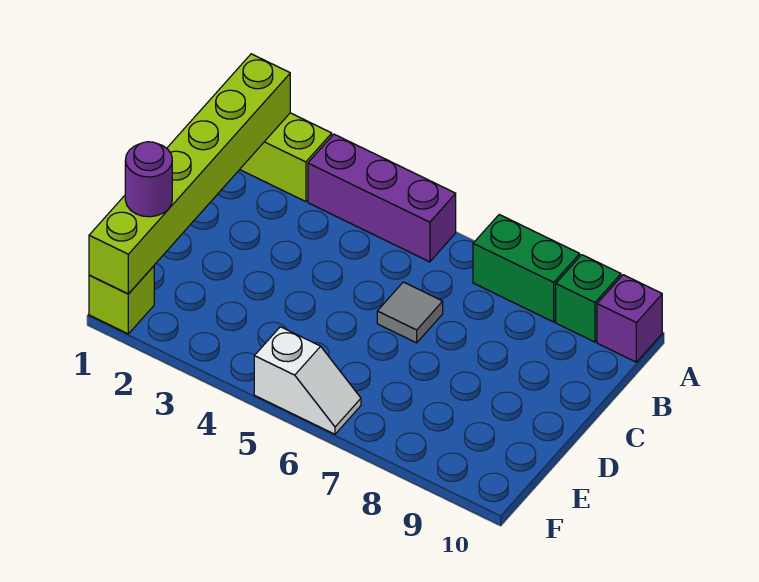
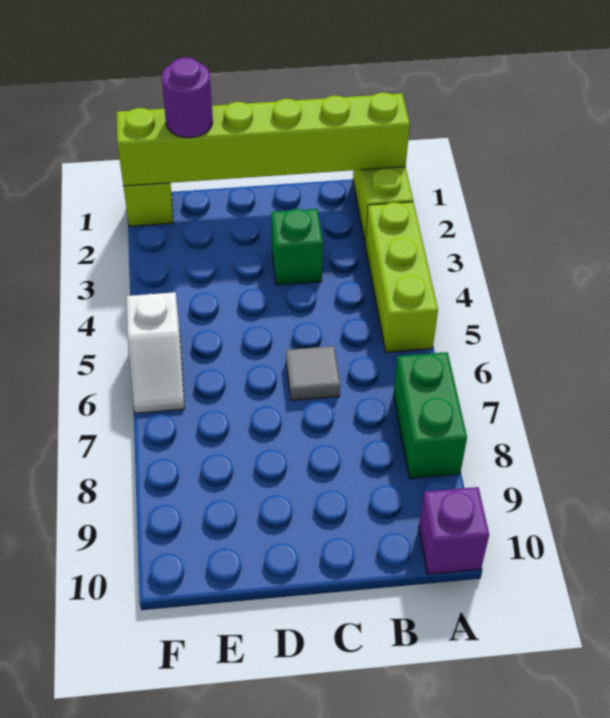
purple brick A3:A5 level 1 -> lime brick A3:A5 level 1
green brick A9 level 1 -> green brick C3 level 1

